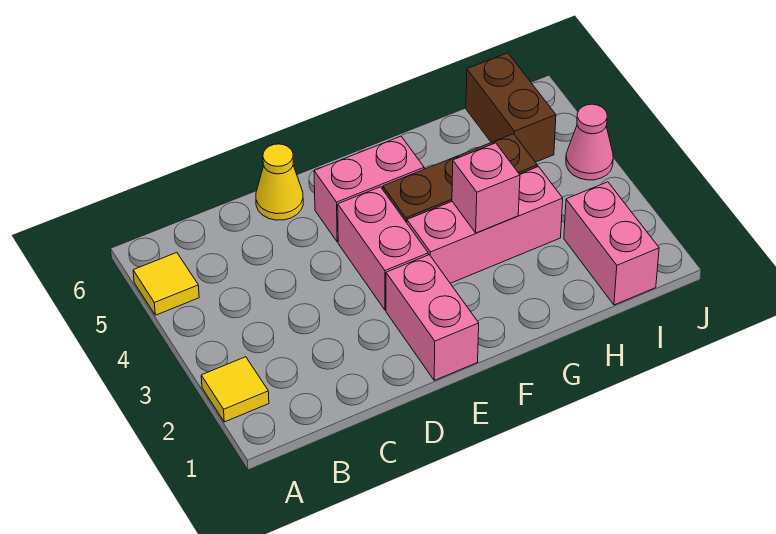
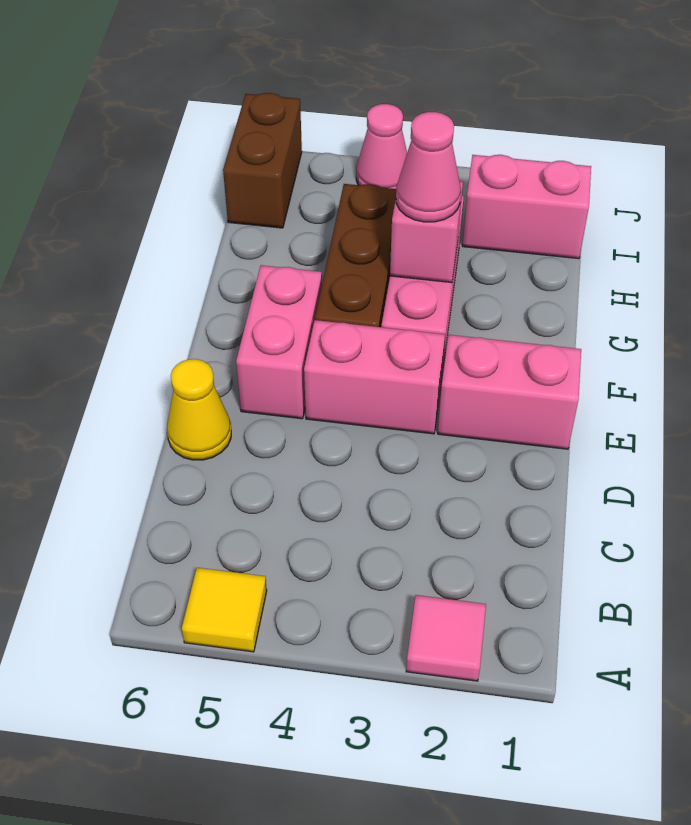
yellow tile A2 level 1 -> pink tile A2 level 1
none -> pink cone G3 level 3
brown brick I5:I6 level 1 -> brown brick I6:J6 level 1

